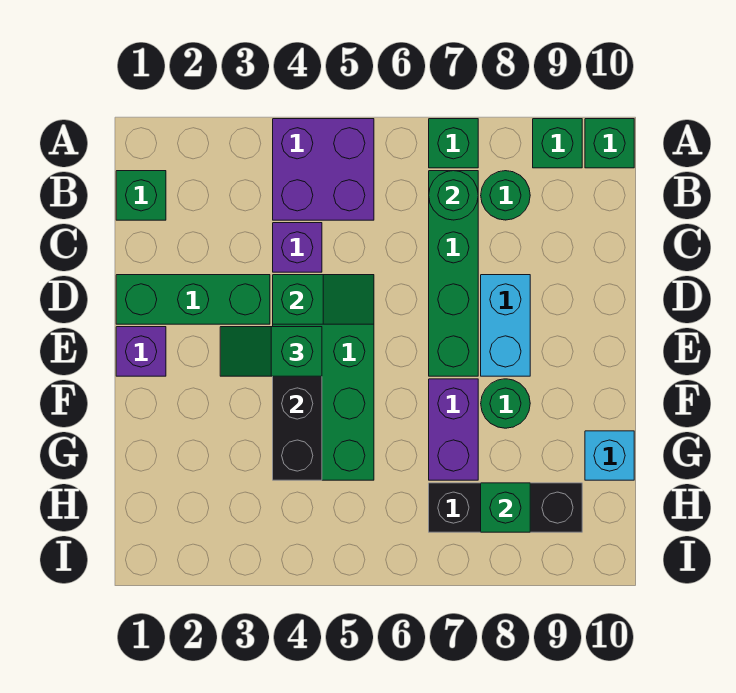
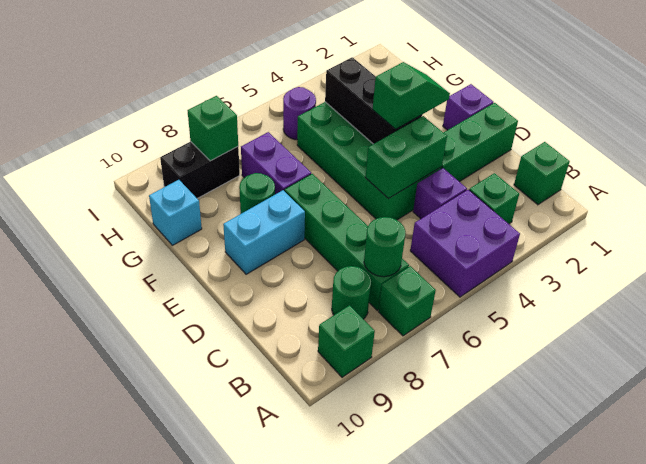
green brick A10 level 1 -> green brick B3 level 1
green slope D4:D5 level 2 top 4 -> green brick D4:D5 level 2
cyan brick D8:E8 level 1 -> cyan brick E8:E9 level 1
none -> purple round brick H5 level 1
black brick H7:H9 level 1 -> black brick H8:H9 level 1

